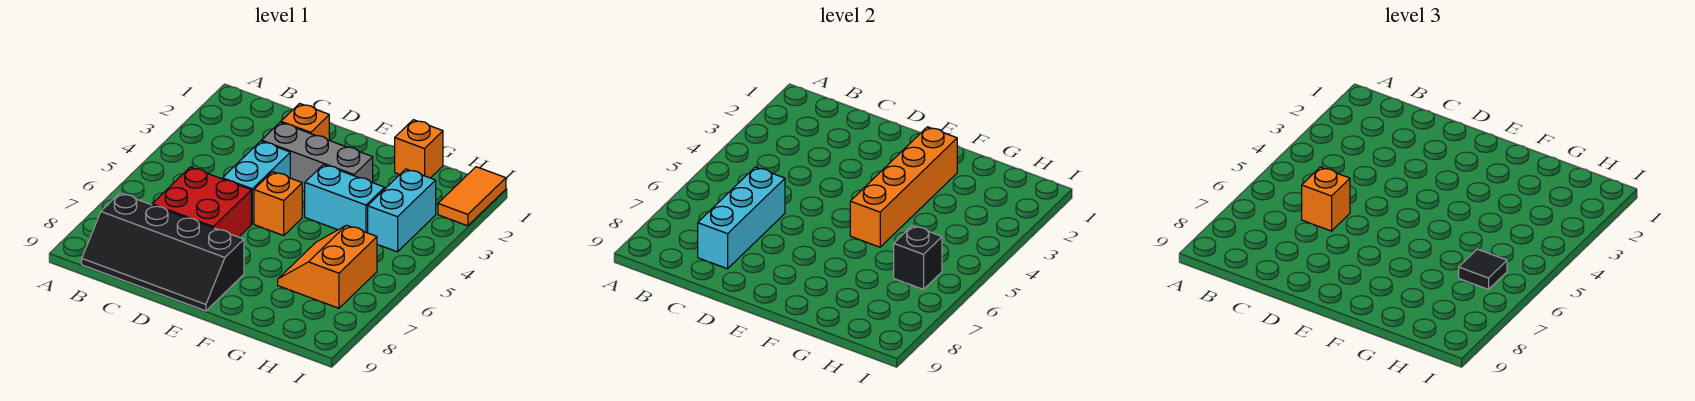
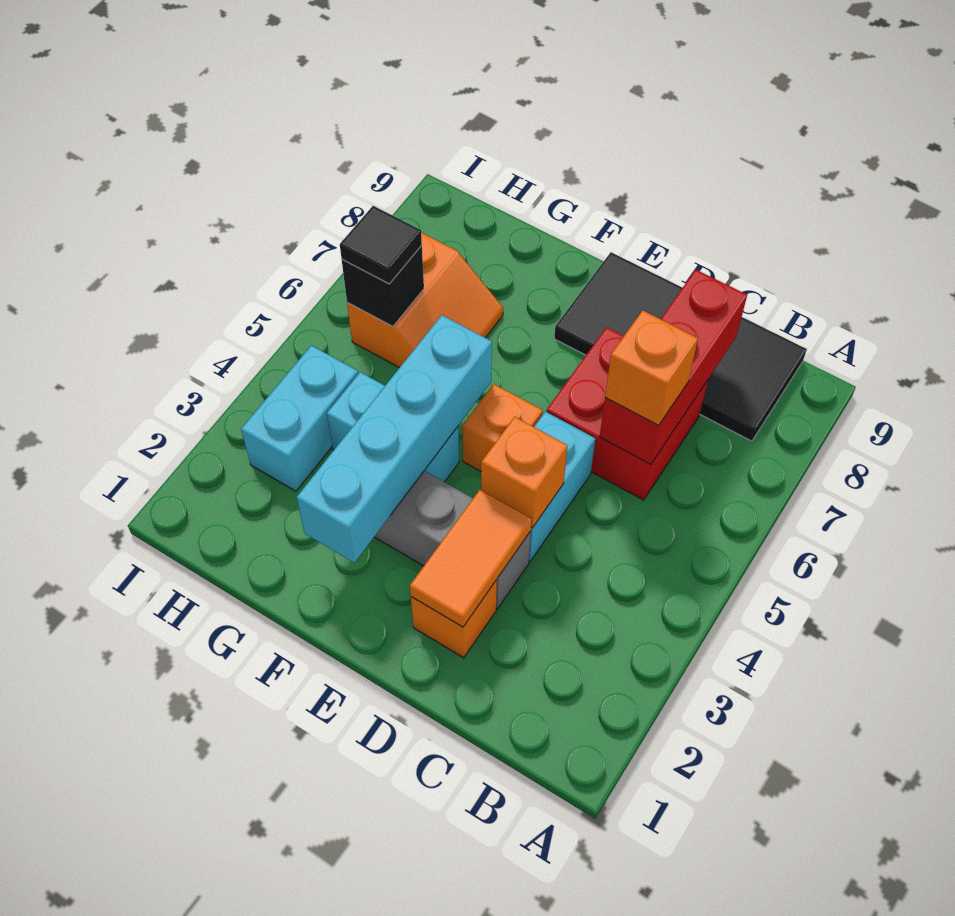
black slope B8:E9 level 1 top 8 -> black tile B8:E9 level 1
cyan brick C6:C8 level 2 -> red brick C6:C8 level 2
orange brick F2:F5 level 2 -> cyan brick F2:F5 level 2
orange brick G1 level 1 -> orange brick D4 level 2
orange tile I1:I2 level 1 -> orange tile D2:D3 level 2

